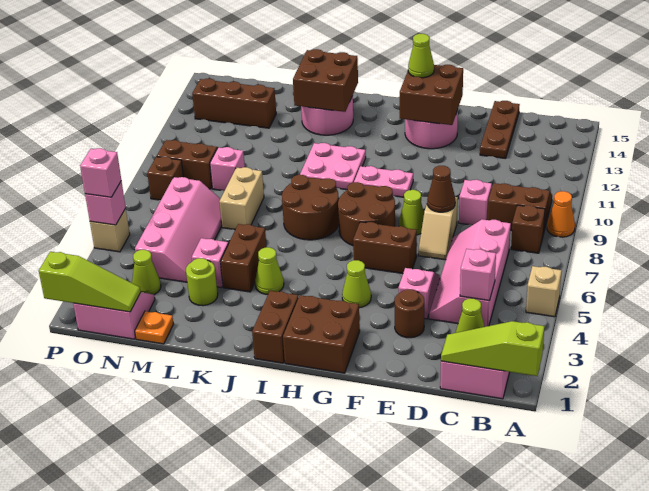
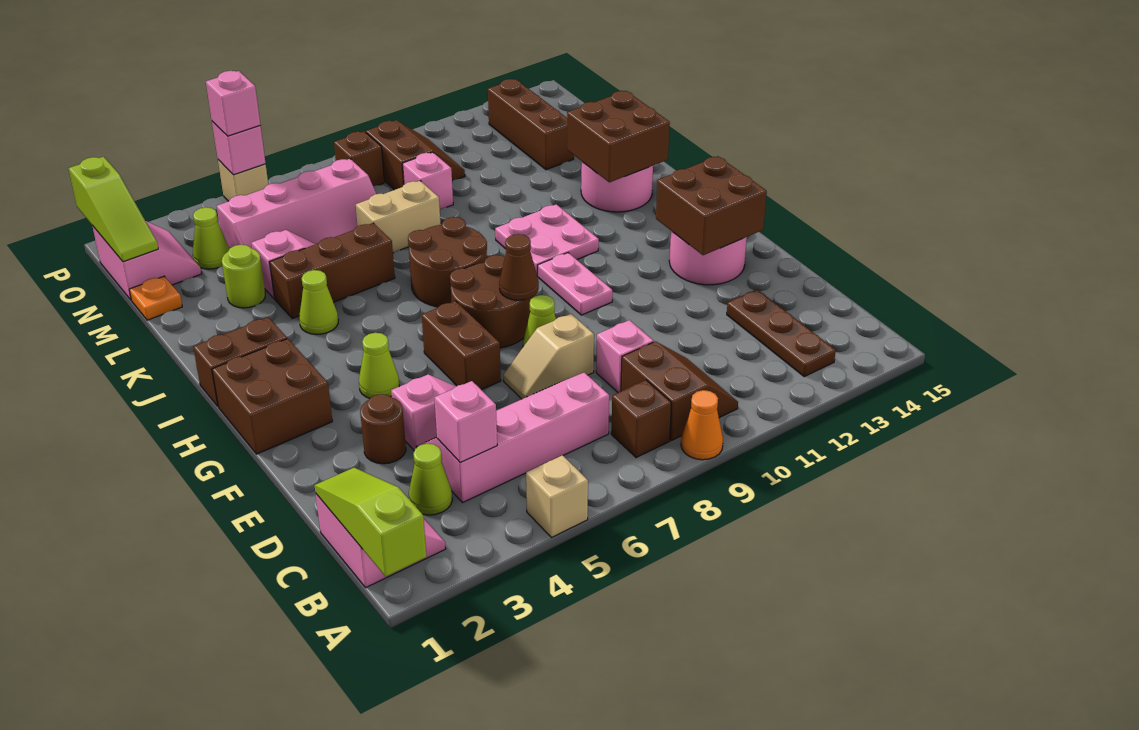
brown plate D13:D15 level 1 -> brown plate B13:D13 level 1
brown cone E8 level 2 -> brown cone G8 level 2
lime cone G14 level 3 -> none
brown brick K4:K5 level 1 -> brown brick K4:K6 level 1

